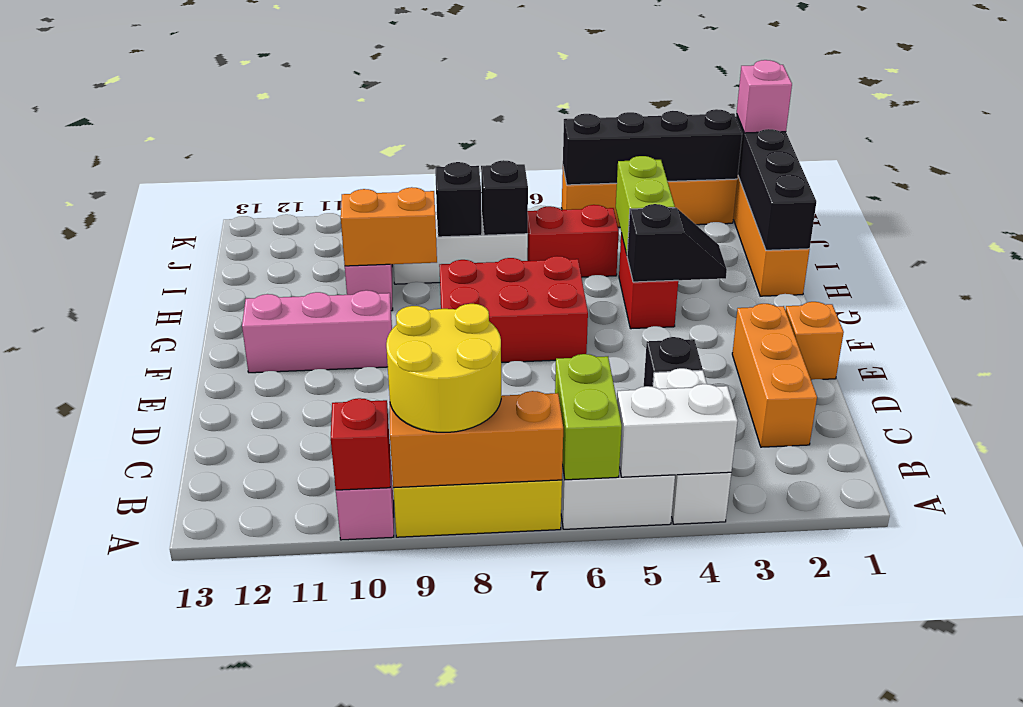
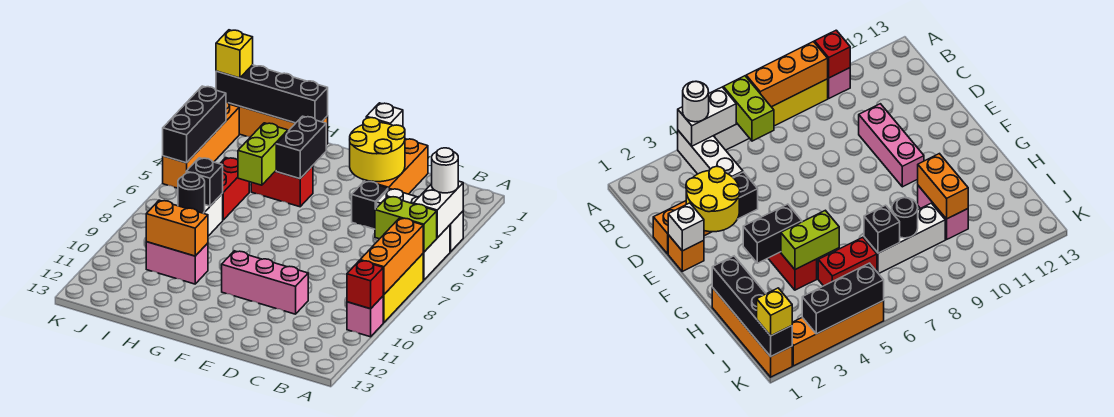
none -> white round brick A4 level 3
yellow round brick A8:B9 level 3 -> yellow round brick D2:E3 level 2
orange brick C2:E2 level 1 -> orange brick D1:D3 level 1
none -> white brick E1 level 2
red brick F6:G8 level 1 -> none
pink brick F10:F12 level 1 -> pink brick D10:F10 level 1
black slope G3:G4 level 2 top 4 -> black brick G3:G4 level 2
lime brick H4:I4 level 2 -> lime brick H4:H5 level 2
orange brick H9:H10 level 2 -> orange brick H10:I10 level 2
black brick I8 level 2 -> black round brick I8 level 2
pink brick K1 level 3 -> yellow brick K1 level 3
black brick K2:K5 level 2 -> black brick K3:K5 level 2

